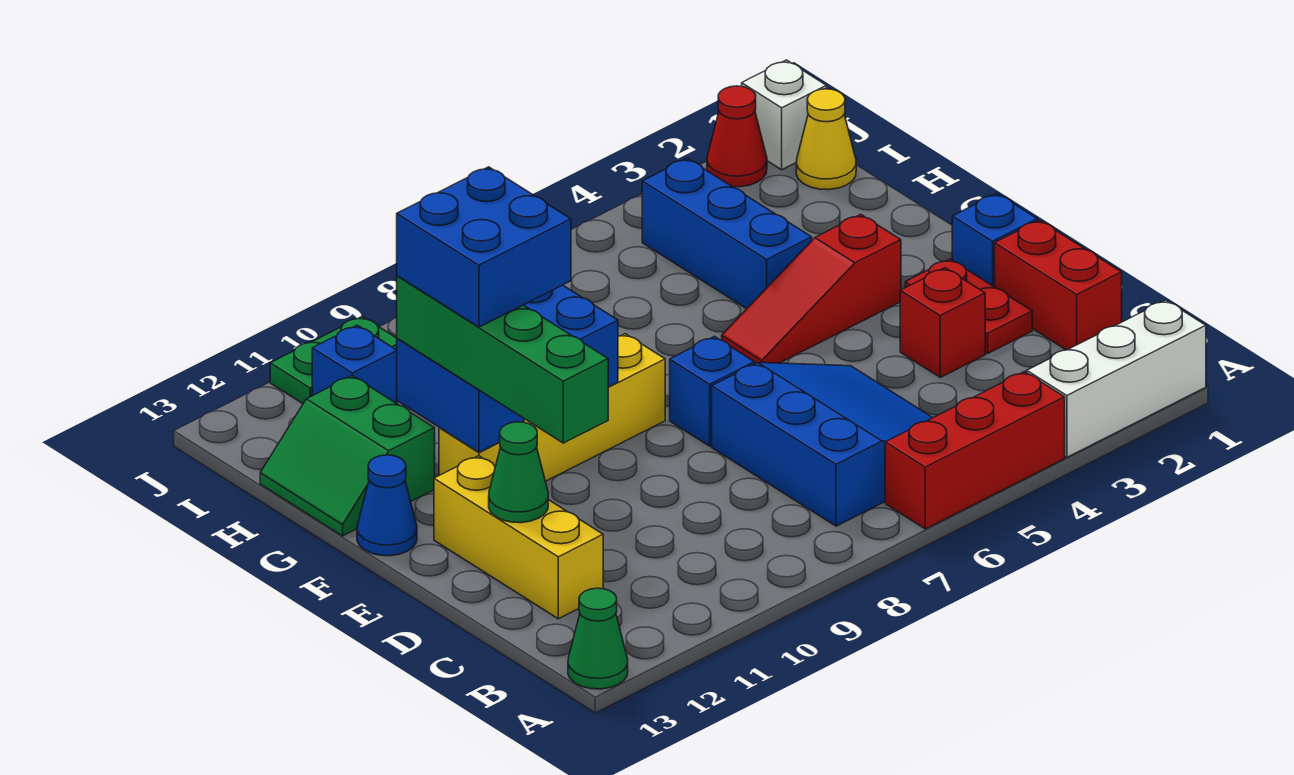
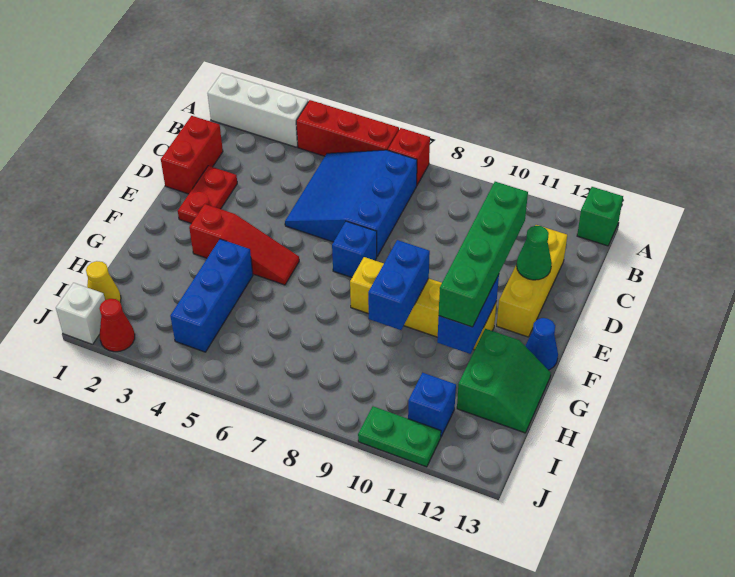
green cone A13 level 1 -> green brick A13 level 1
red brick D3 level 1 -> red brick A7 level 1
blue brick E1 level 1 -> none
blue brick F10:G11 level 4 -> none

